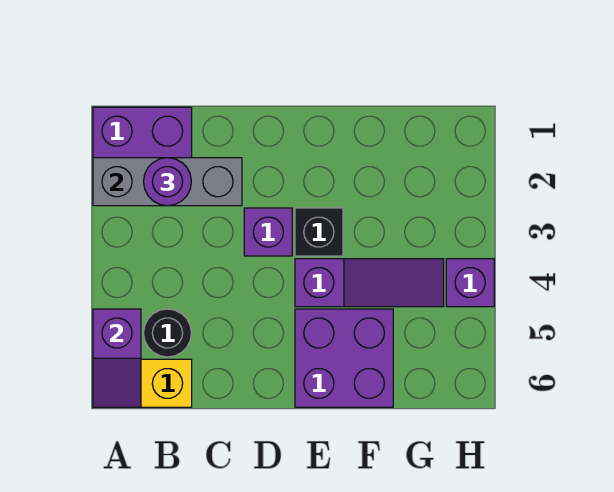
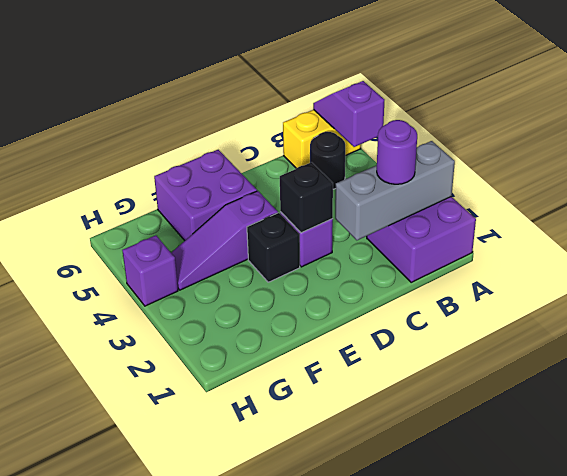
none -> black brick D3 level 2

